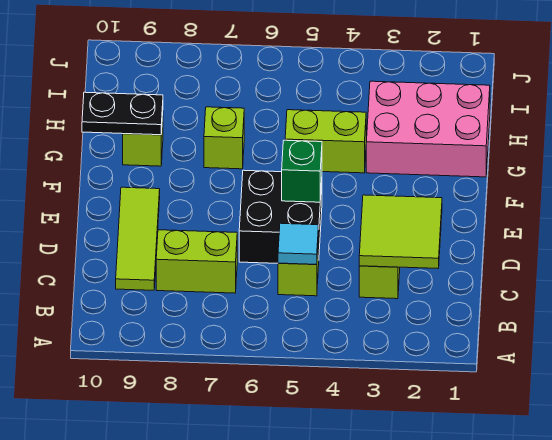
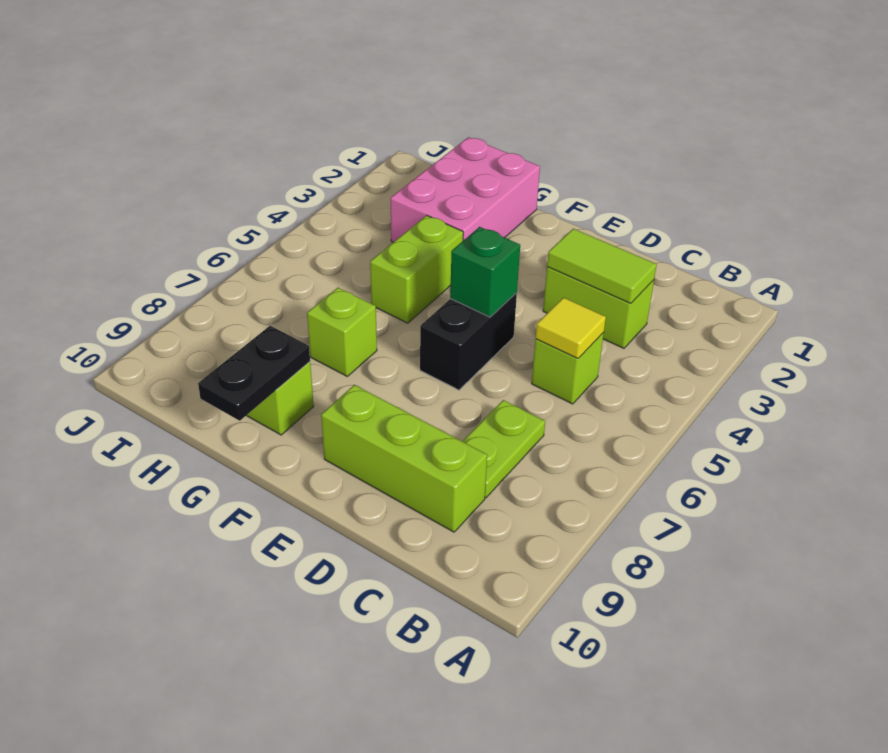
lime tile C2:D3 level 2 -> lime tile C3:D3 level 2
cyan tile C5 level 2 -> yellow tile C5 level 2
lime brick C7:C8 level 1 -> lime plate C7:C8 level 1
lime tile C9:E9 level 1 -> lime brick C9:E9 level 1
black brick D5:E6 level 1 -> black brick E5:E6 level 1

